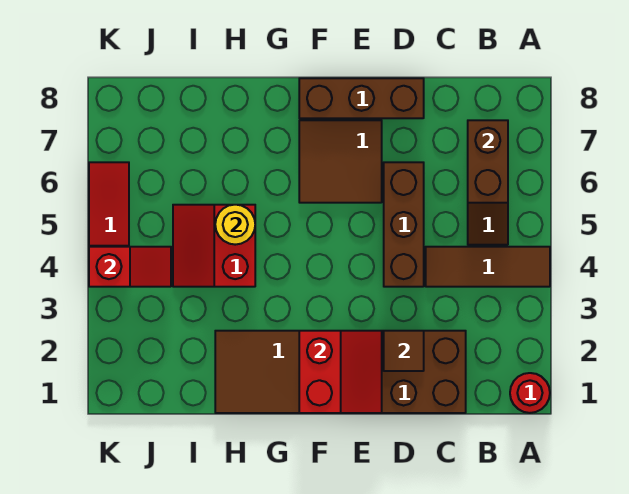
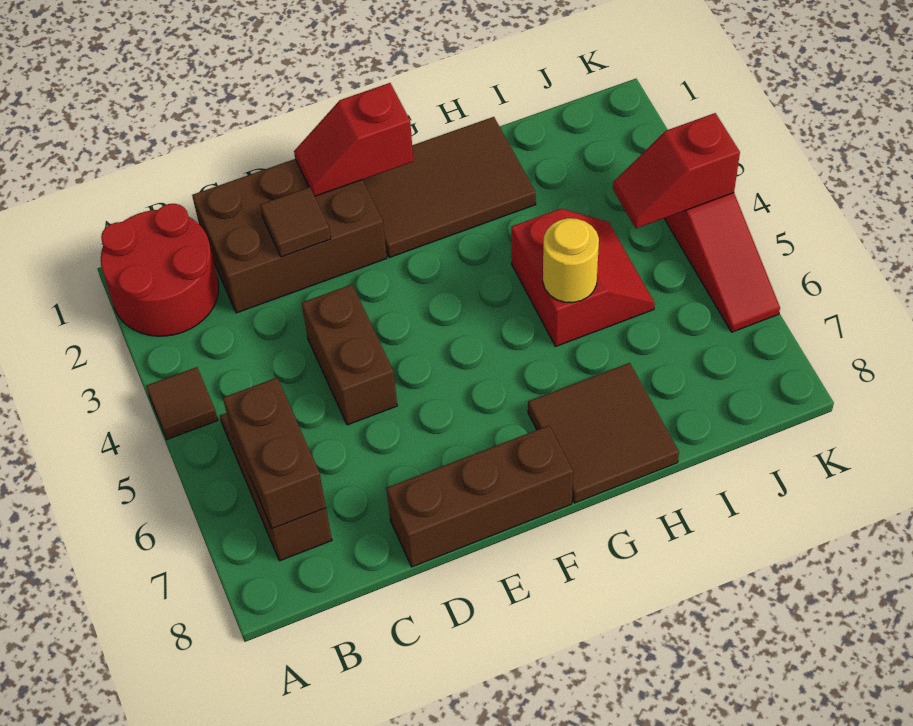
red round brick A1 level 1 -> red round brick A1:B2 level 1
brown tile A4:C4 level 1 -> brown tile A4 level 1
brown brick D4:D6 level 1 -> brown brick D4:D5 level 1
red slope E1:F2 level 2 top F -> red slope E1:F1 level 2 top F
brown tile E6:F7 level 1 -> brown tile G7:H8 level 1

